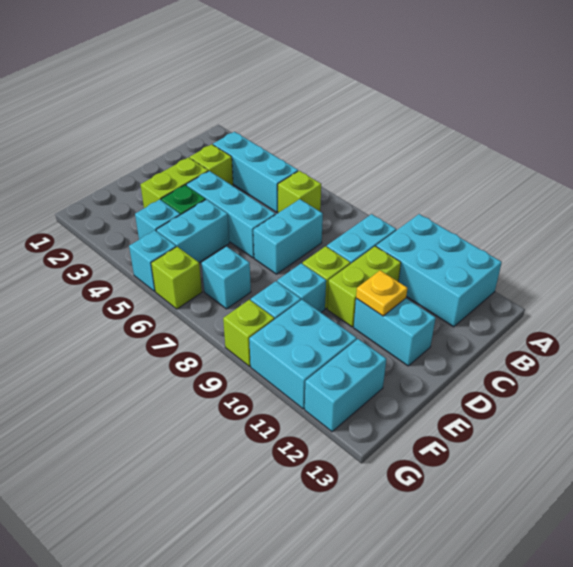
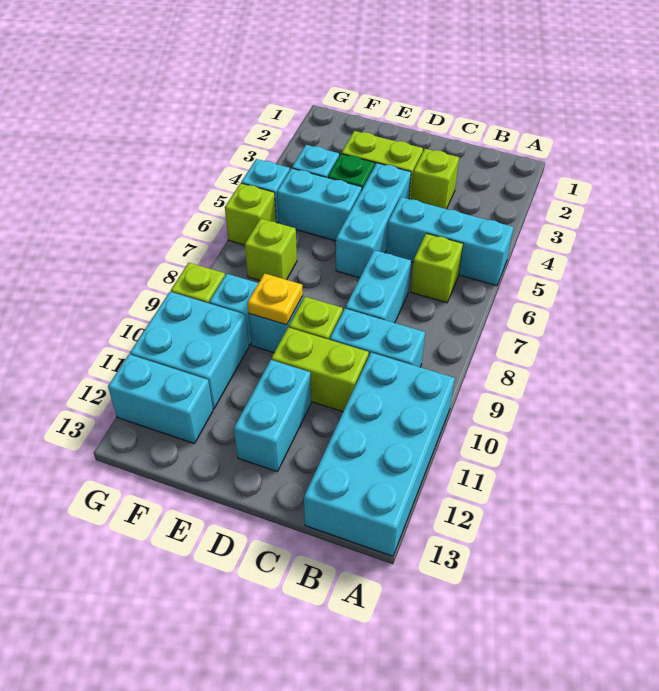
cyan brick A10:B12 level 1 -> cyan brick A10:B13 level 1
cyan brick B3:B5 level 1 -> cyan brick A5:C5 level 1
cyan brick C7:D7 level 1 -> cyan brick C7:C8 level 1
yellow plate D11 level 2 -> yellow plate E9 level 2
cyan brick F7 level 1 -> lime brick F7 level 1

